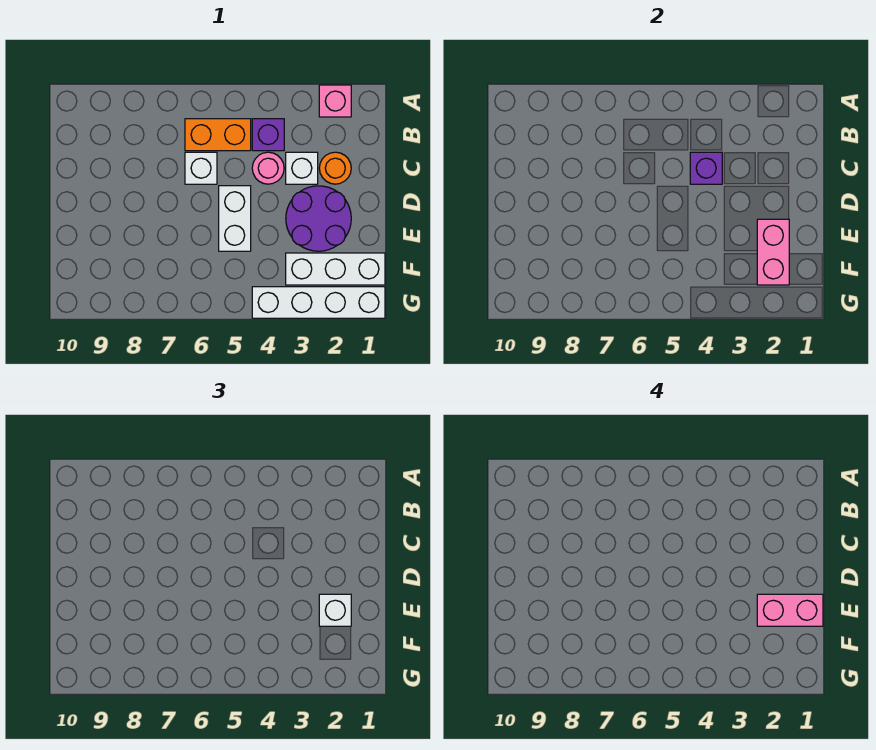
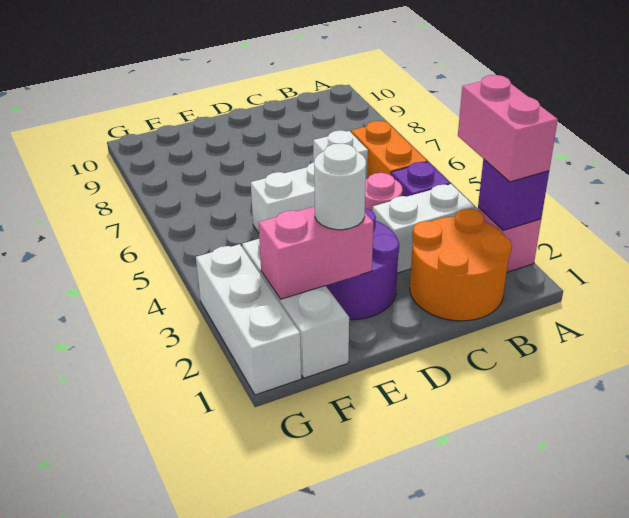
orange round brick C2 level 1 -> orange round brick B1:C2 level 1
white brick C3 level 1 -> white brick B3:C3 level 1
purple brick C4 level 2 -> purple brick A2 level 2
pink brick E1:E2 level 4 -> pink brick A2:A3 level 3
white brick E2 level 3 -> white round brick E2 level 3
white brick G1:G4 level 1 -> white brick G1:G3 level 1

